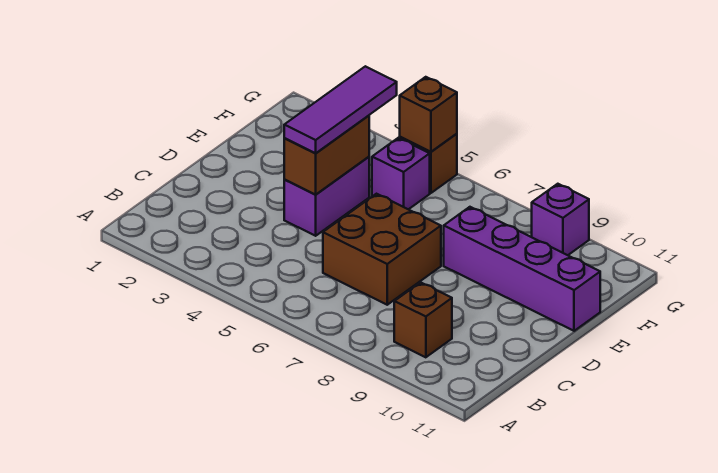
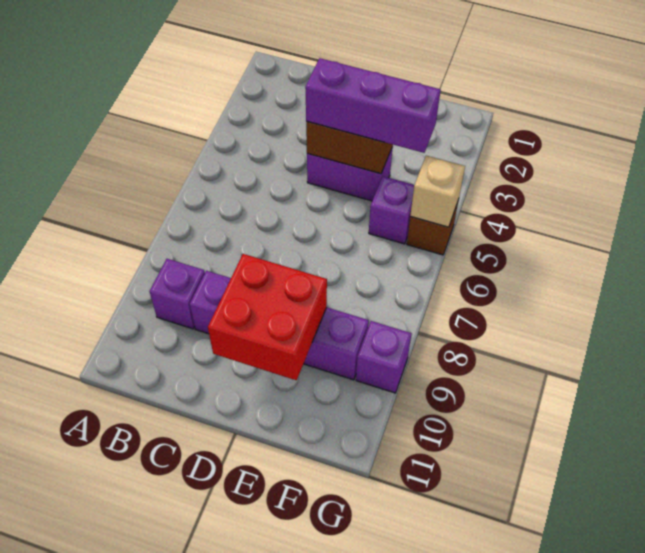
brown brick B9 level 1 -> purple brick B9 level 1
brown brick C6:D7 level 1 -> none
purple tile D4:F4 level 3 -> purple brick D4:F4 level 3
none -> red brick D9:E10 level 2
purple brick E8:E11 level 1 -> purple brick C9:F9 level 1
brown brick G5 level 2 -> tan brick G5 level 2

